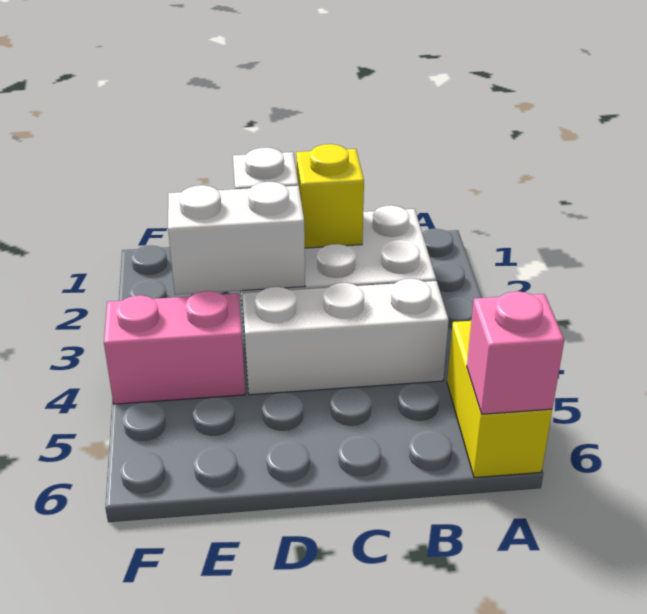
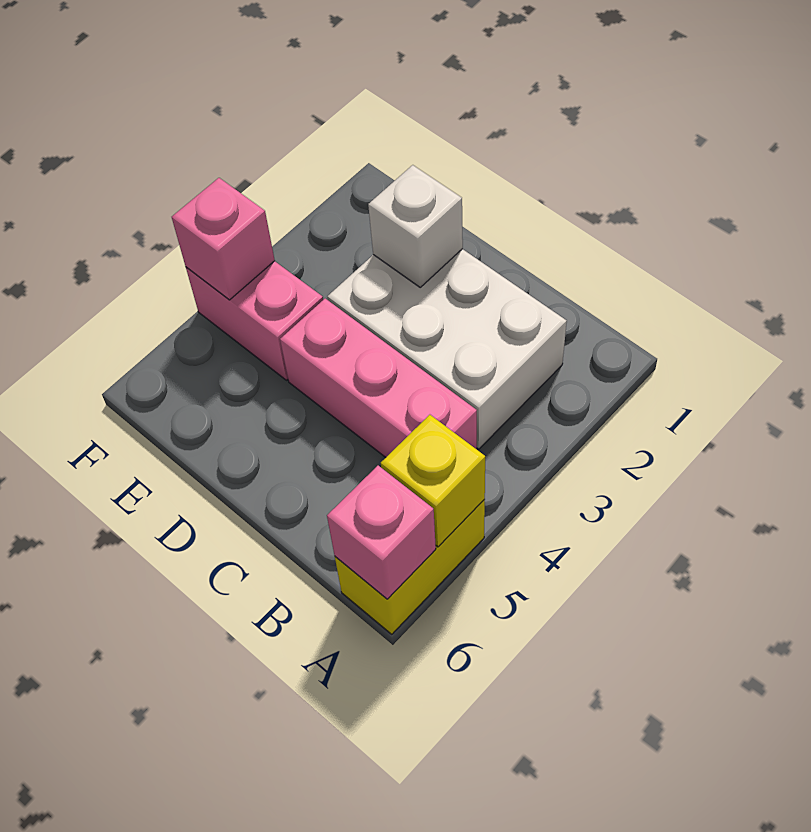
white brick B4:D4 level 1 -> pink brick B4:D4 level 1
yellow brick C2 level 2 -> yellow brick A5 level 2
white brick D3:E3 level 2 -> none
none -> pink brick F4 level 2

